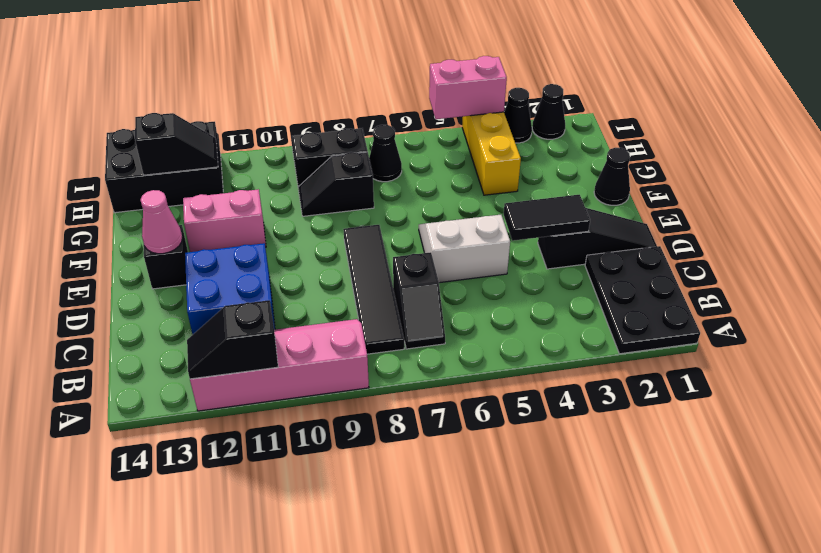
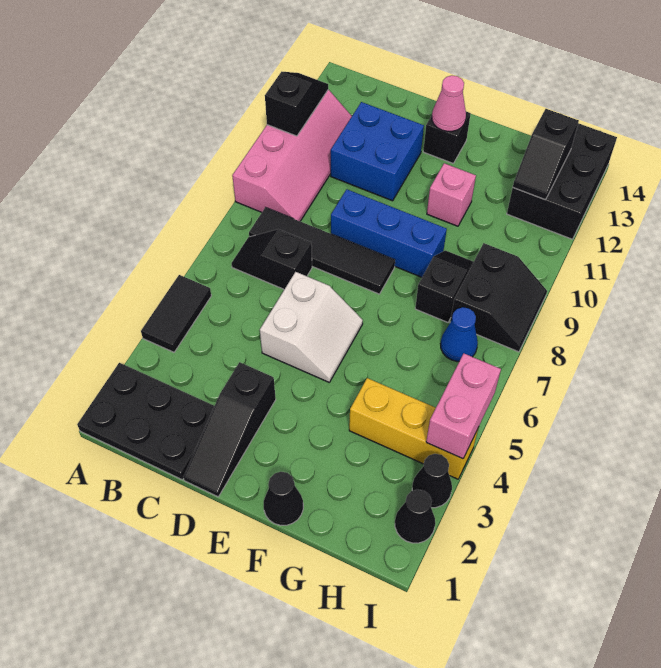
black tile D3:D4 level 2 -> black tile A4:A5 level 1
none -> blue brick D9:F9 level 1
pink brick F11:F12 level 1 -> pink brick F11 level 1
black cone H7 level 1 -> blue cone H7 level 1

